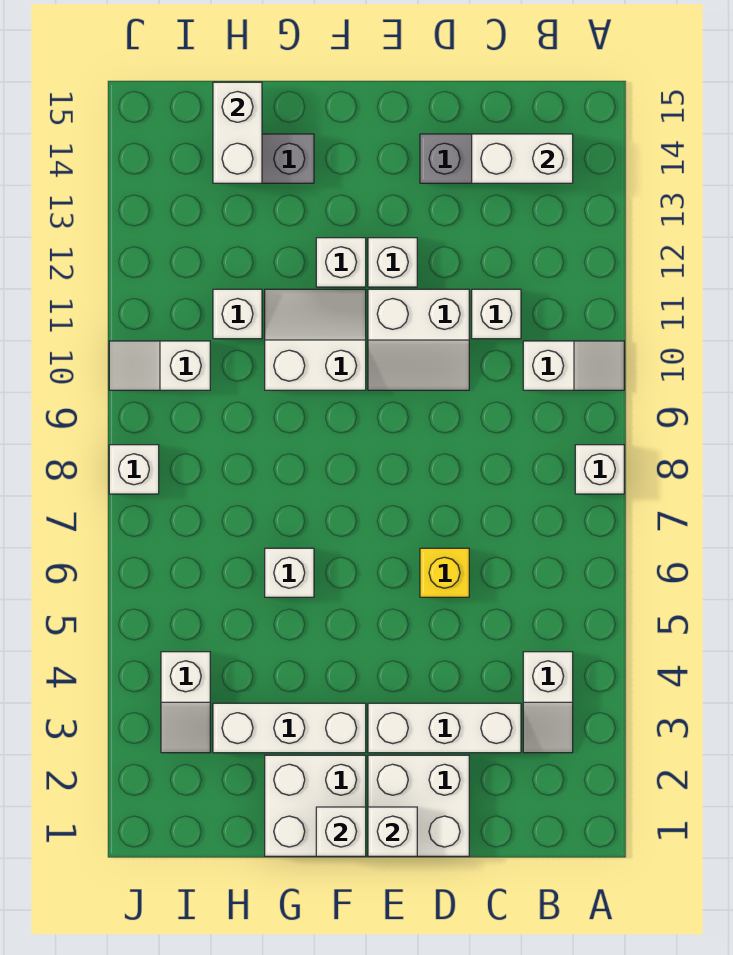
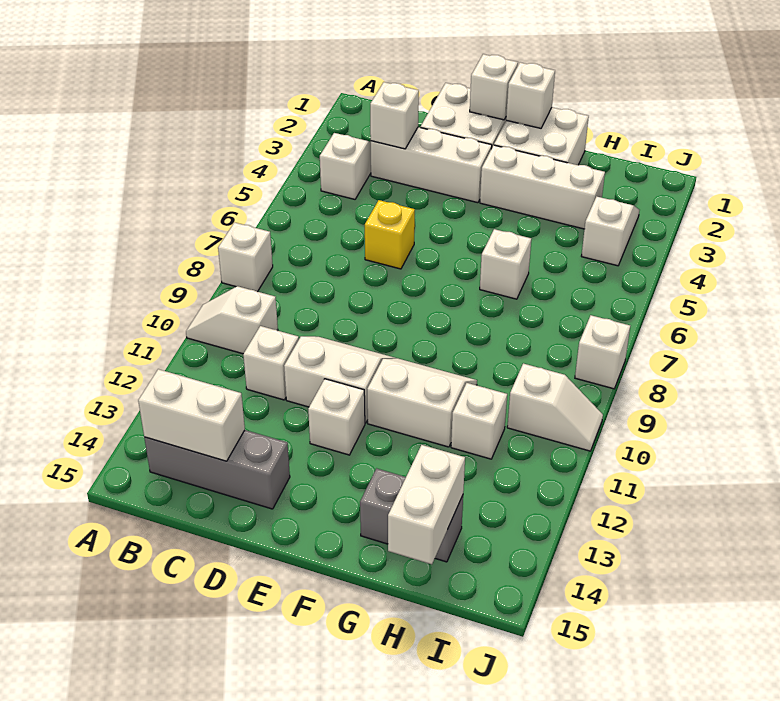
white slope F10:G11 level 1 top 10 -> white slope F10:G11 level 1 top 11
white brick F12 level 1 -> white brick C3 level 2

